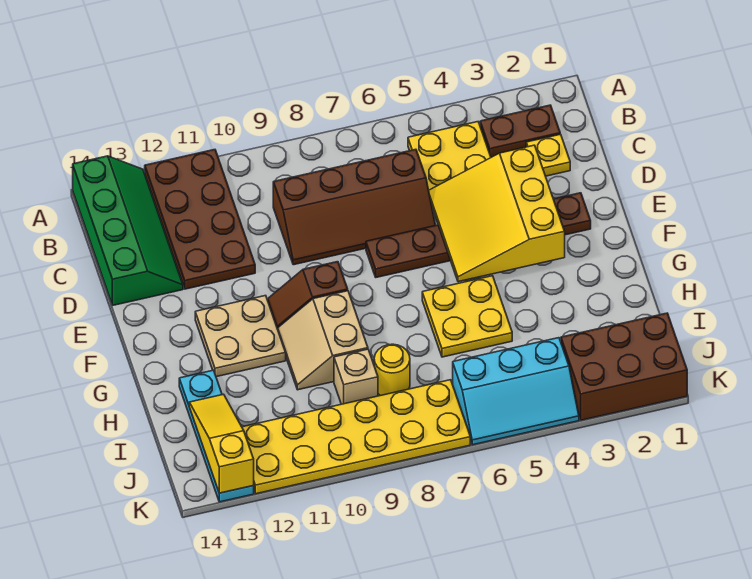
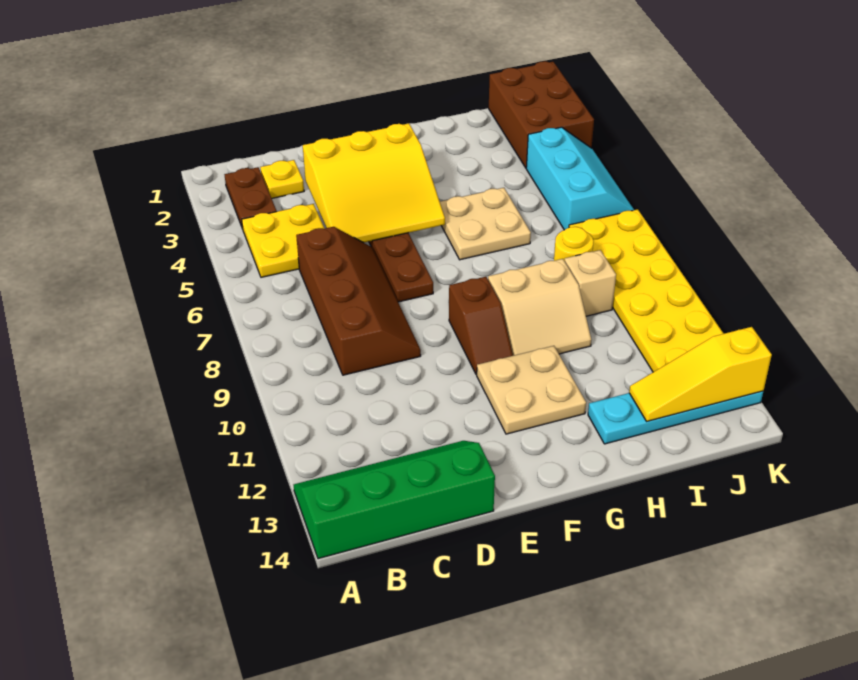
brown plate A11:D12 level 1 -> none
yellow plate G5:H6 level 1 -> tan plate G5:H6 level 1

